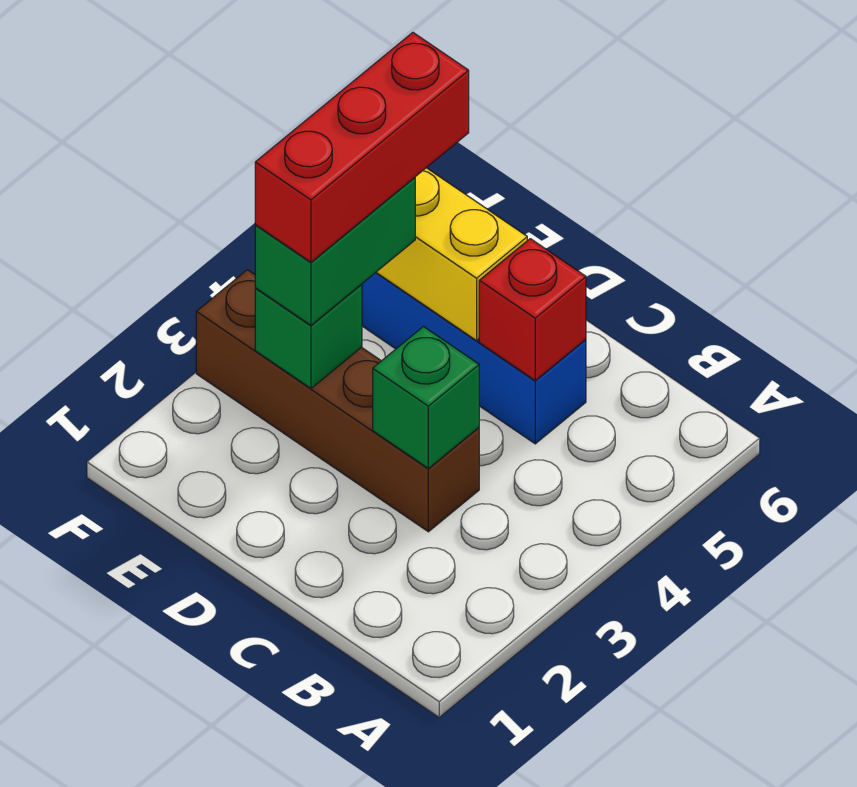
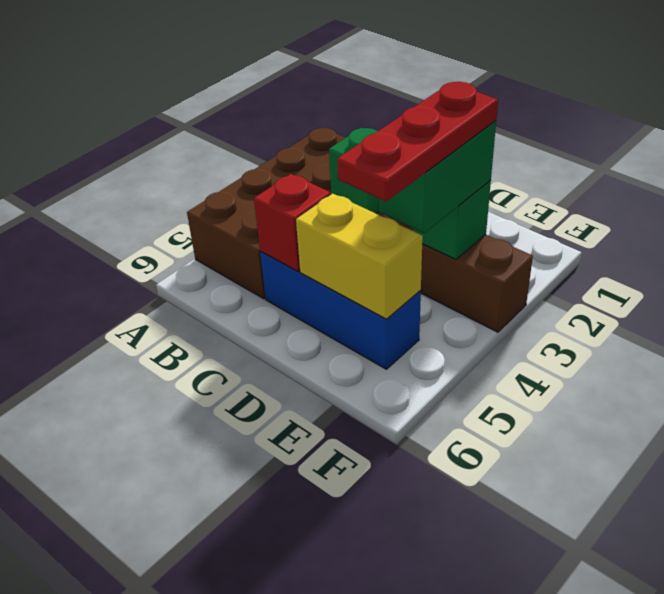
none -> brown brick A2:B5 level 1
red brick E3:E5 level 4 -> red plate E3:E5 level 4

